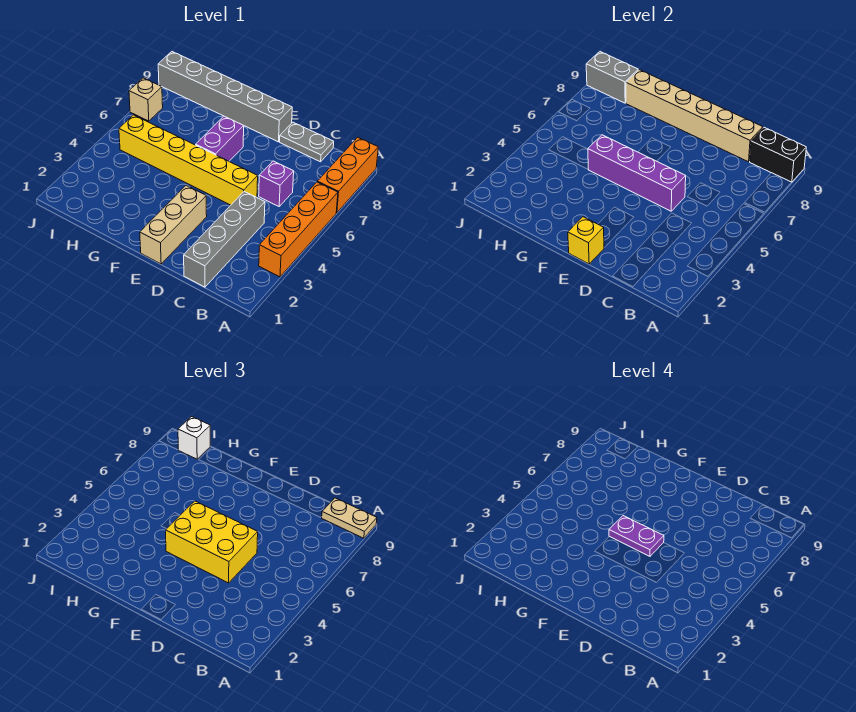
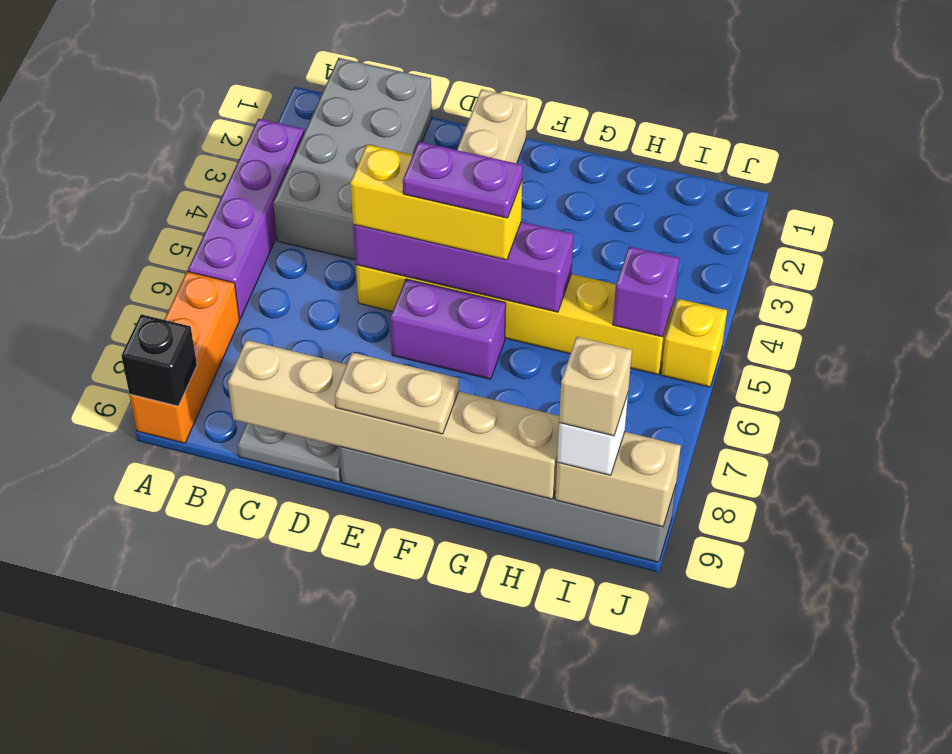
orange brick A3:A6 level 1 -> purple brick A3:A6 level 1
black brick A9:B9 level 2 -> black brick A9 level 2
tan plate A9:B9 level 3 -> tan plate E9:F9 level 3
grey brick C1:C4 level 1 -> grey brick B1:C4 level 1
purple brick C6 level 1 -> purple brick I5 level 2
yellow brick D4:F5 level 3 -> yellow brick D5:F5 level 3
yellow brick E1 level 2 -> yellow brick J5 level 1
purple brick F6:F7 level 1 -> purple brick E6:F6 level 1
grey brick I9:J9 level 2 -> tan brick I9:J9 level 2
tan brick J7 level 1 -> tan brick I9 level 4

